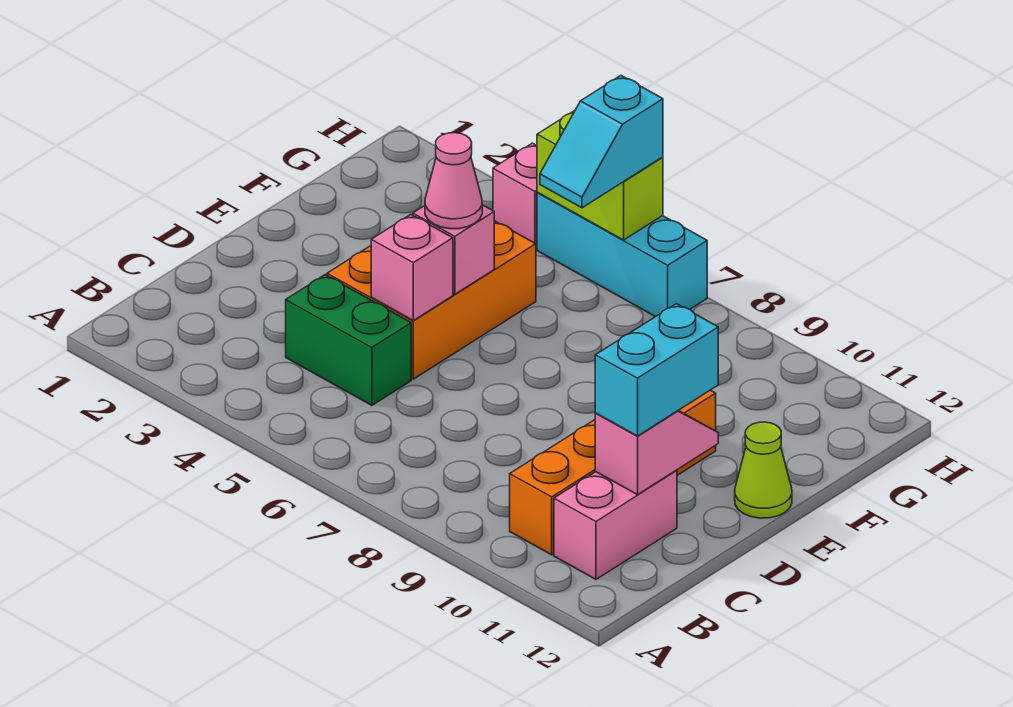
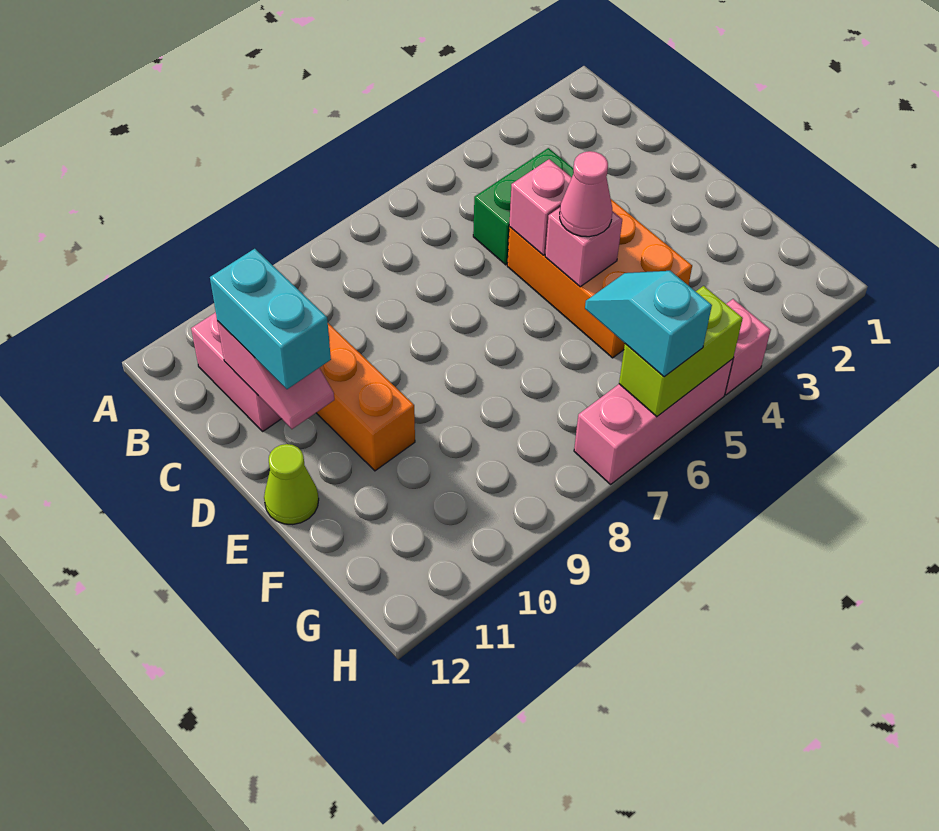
cyan brick H5:H7 level 1 -> pink brick H5:H7 level 1

